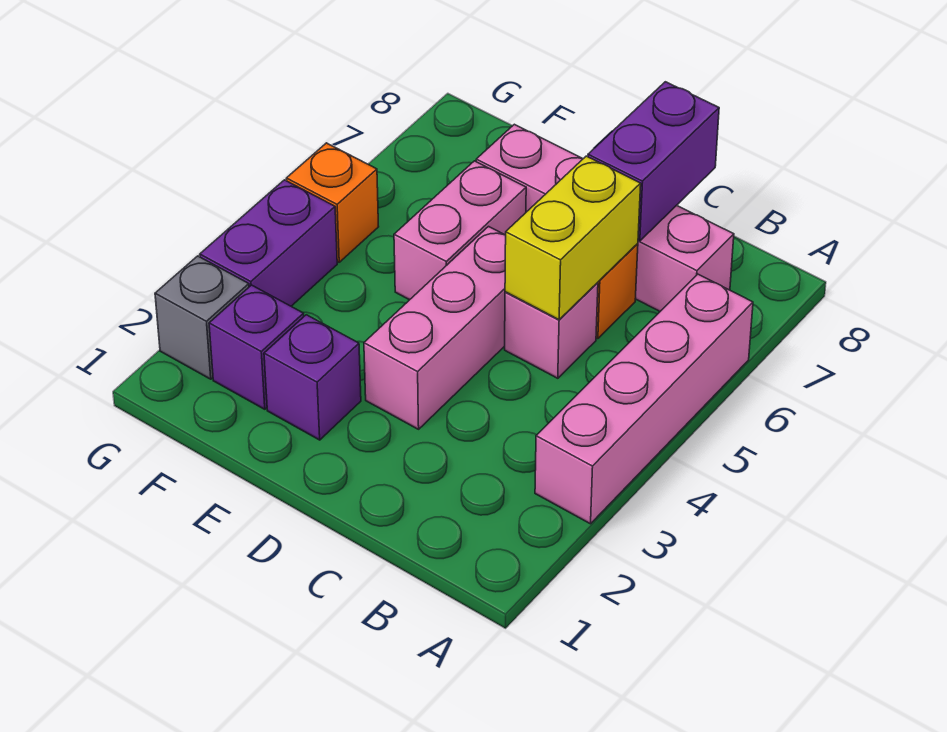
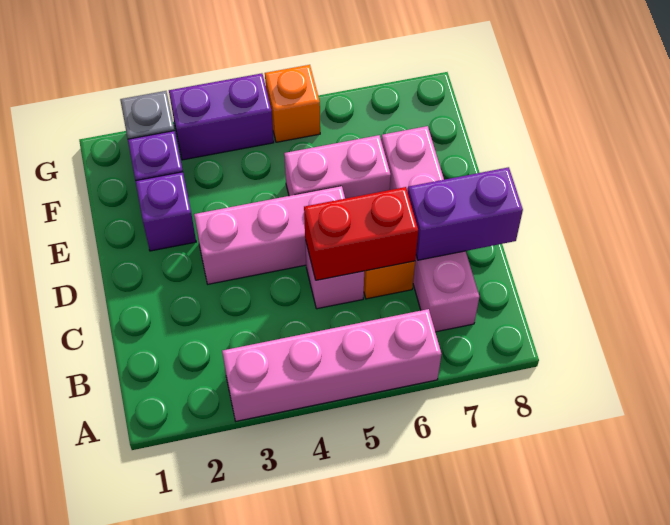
yellow brick C5:C6 level 2 -> red brick C5:C6 level 2

